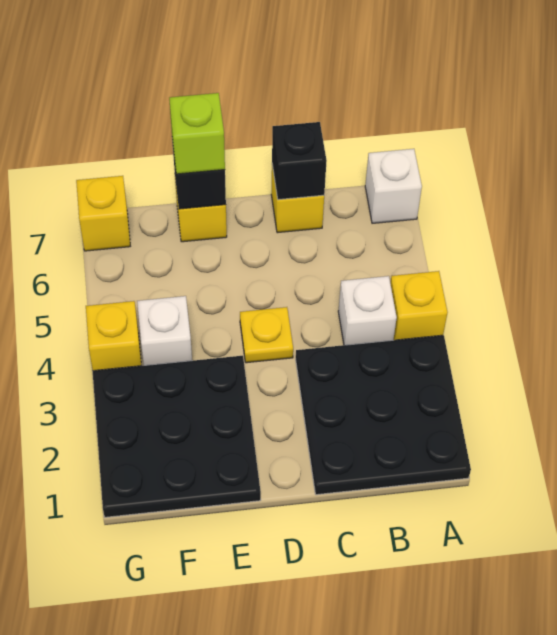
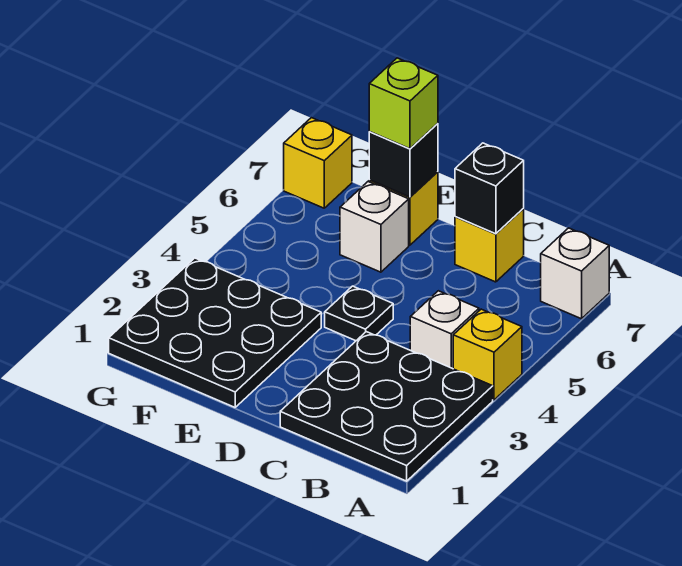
yellow plate D4 level 1 -> black plate D4 level 1
white brick F4 level 1 -> white brick E6 level 1
yellow brick G4 level 1 -> none

